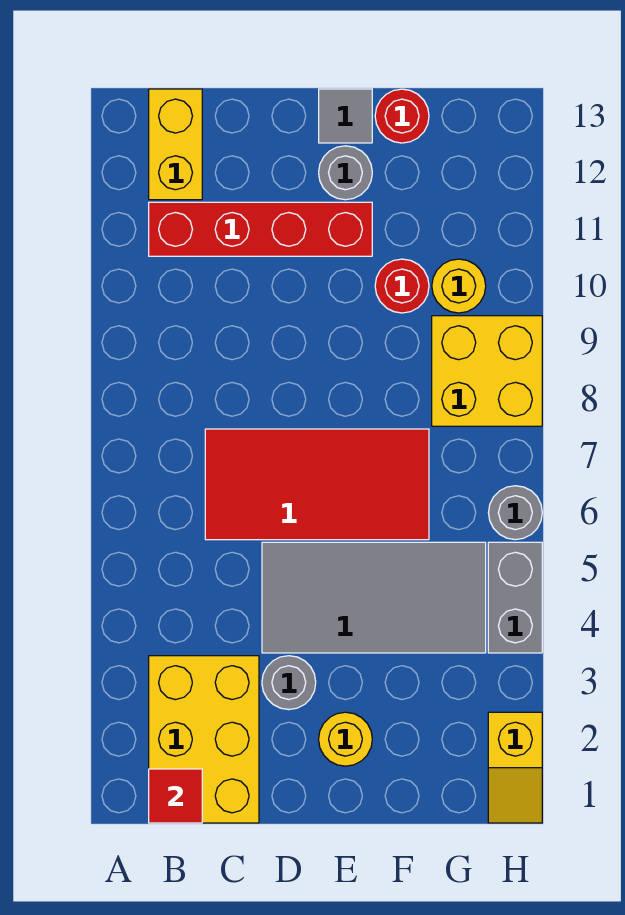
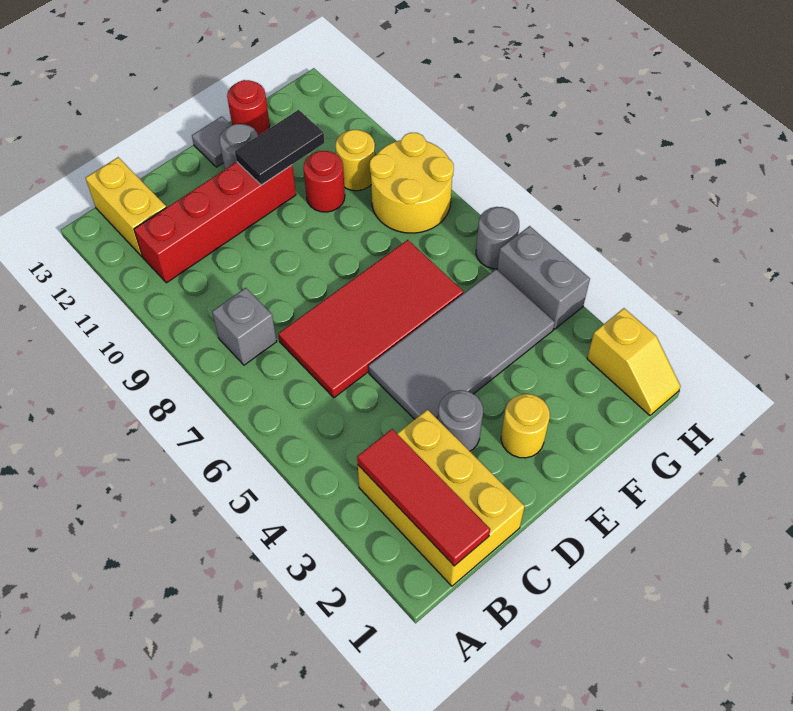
red tile B1 level 2 -> red tile B1:B3 level 2
none -> grey brick B8 level 1
none -> black tile E11:F11 level 2
yellow brick G8:H9 level 1 -> yellow round brick G8:H9 level 1

